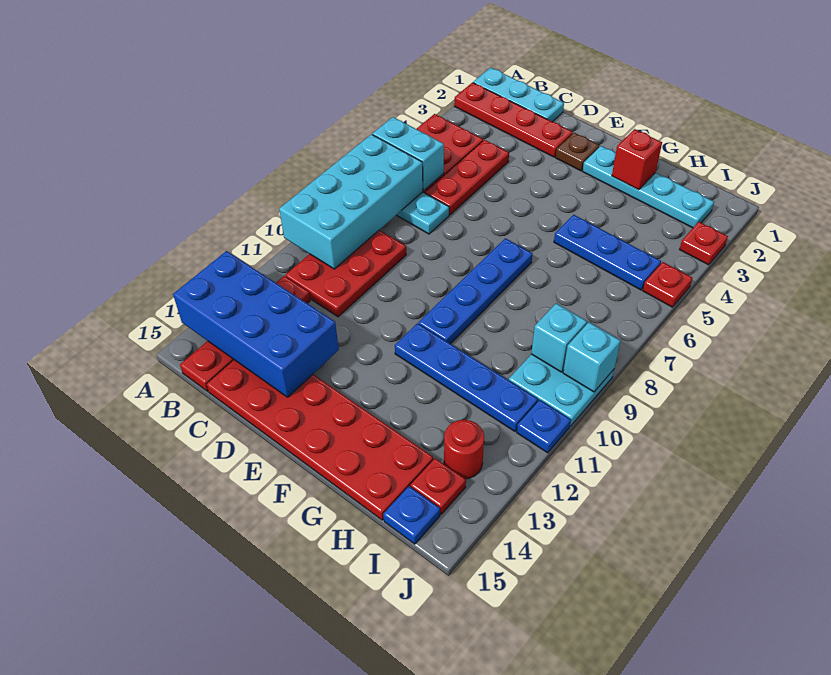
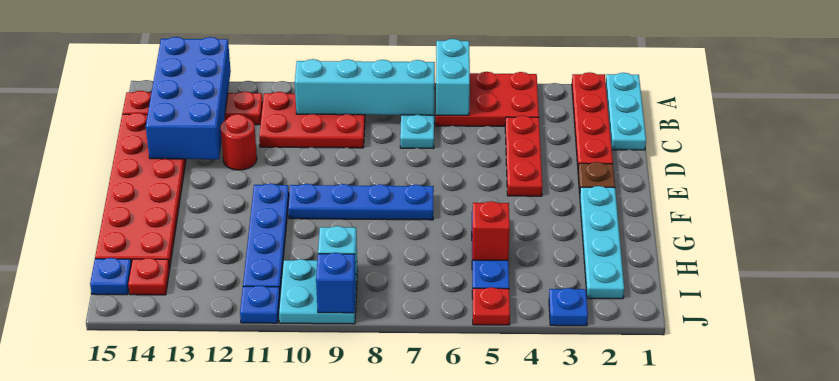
cyan brick A7:B10 level 2 -> cyan brick B7:B10 level 2
red plate C4:C6 level 1 -> red plate C4:E4 level 1
red brick G2 level 2 -> red brick H5 level 2
red round brick I13 level 1 -> red round brick D12 level 1
red plate J3 level 1 -> blue plate J3 level 1
cyan brick J9 level 2 -> blue brick J9 level 2

